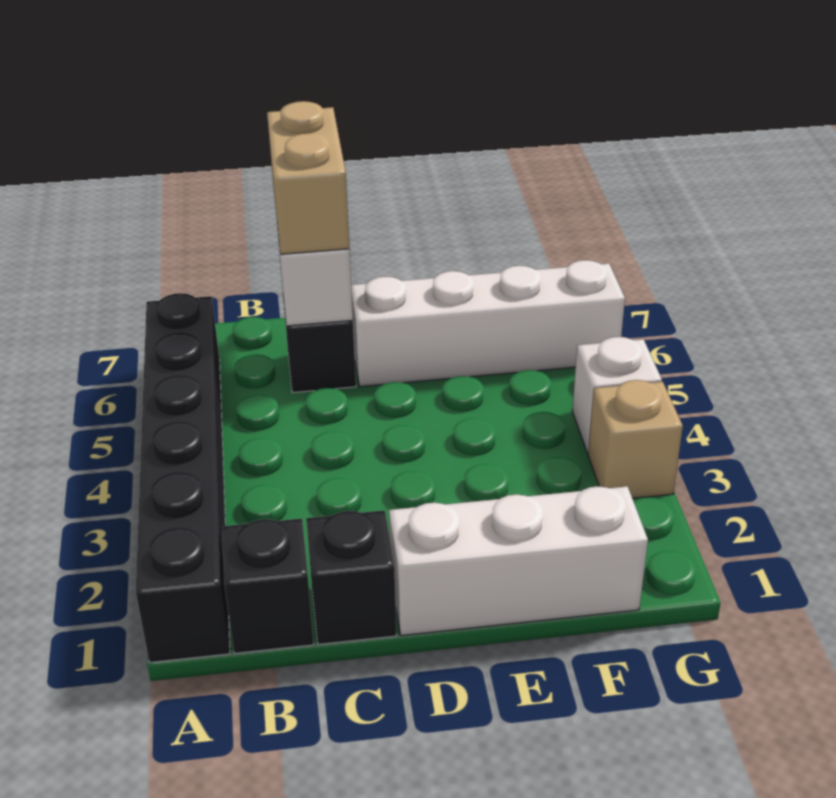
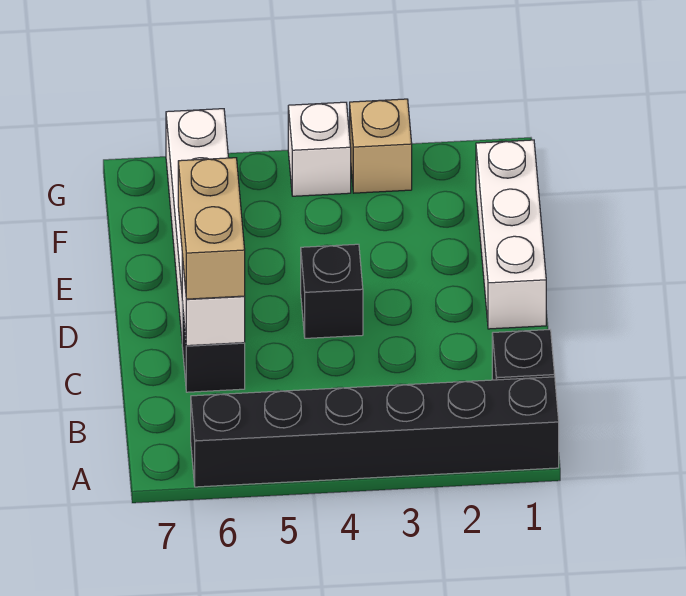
black brick C1 level 1 -> black brick D4 level 1
tan brick C6:C7 level 3 -> tan brick C6:D6 level 3

